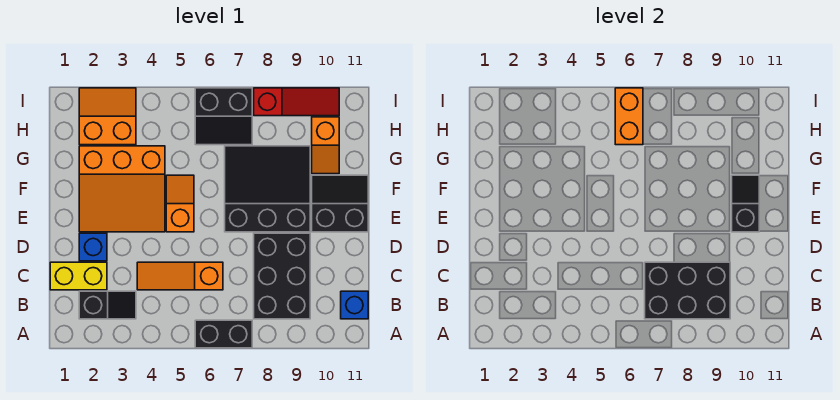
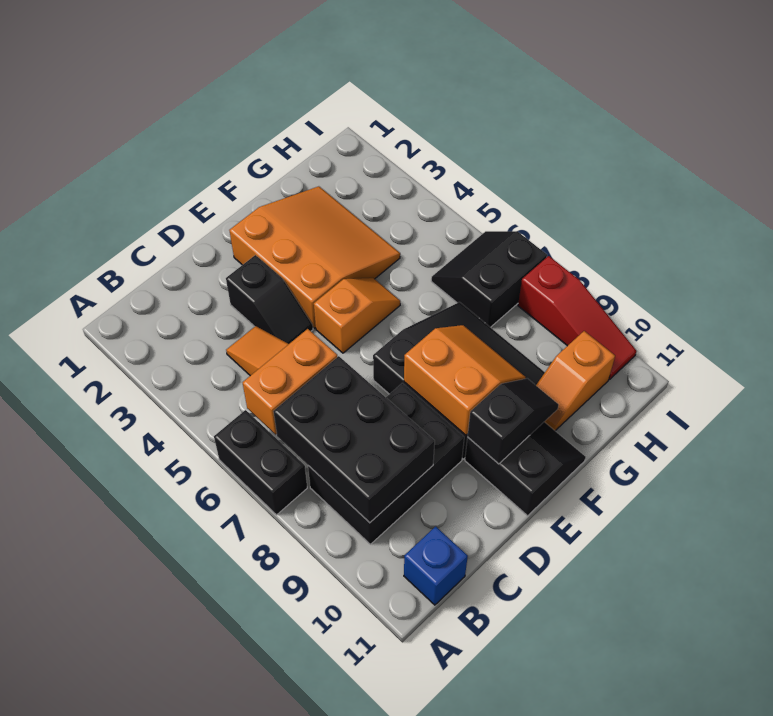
black slope B2:B3 level 1 top 2 -> black slope D3:D4 level 1 top 3
yellow brick C1:C2 level 1 -> none
blue brick D2 level 1 -> none
orange slope E2:G4 level 1 top G -> orange slope E2:G4 level 1 top E
orange slope H2:I3 level 1 top H -> orange slope E8:F9 level 2 top E
black slope H6:I7 level 1 top I -> black slope H6:I7 level 1 top 7
orange brick H6:I6 level 2 -> orange brick B6:C6 level 2

